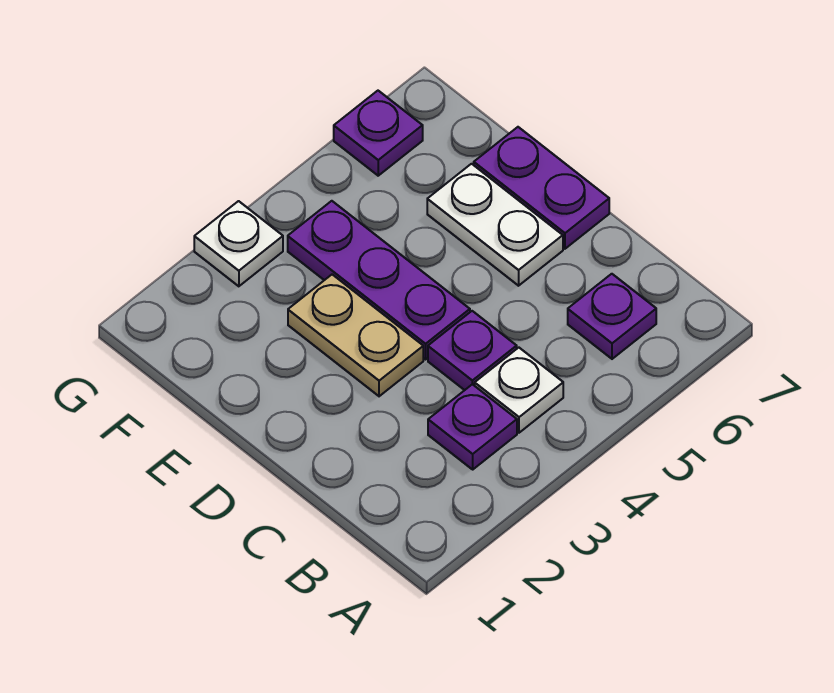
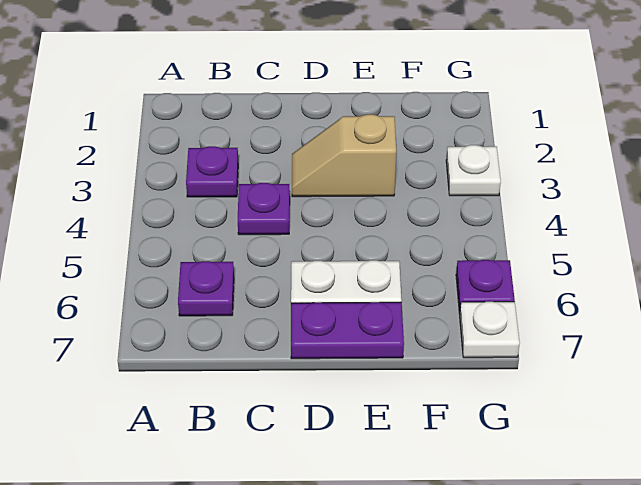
white plate B4 level 1 -> white plate G7 level 1
tan plate D3:E3 level 1 -> tan slope D3:E3 level 1 top E
purple plate D4:F4 level 1 -> none

